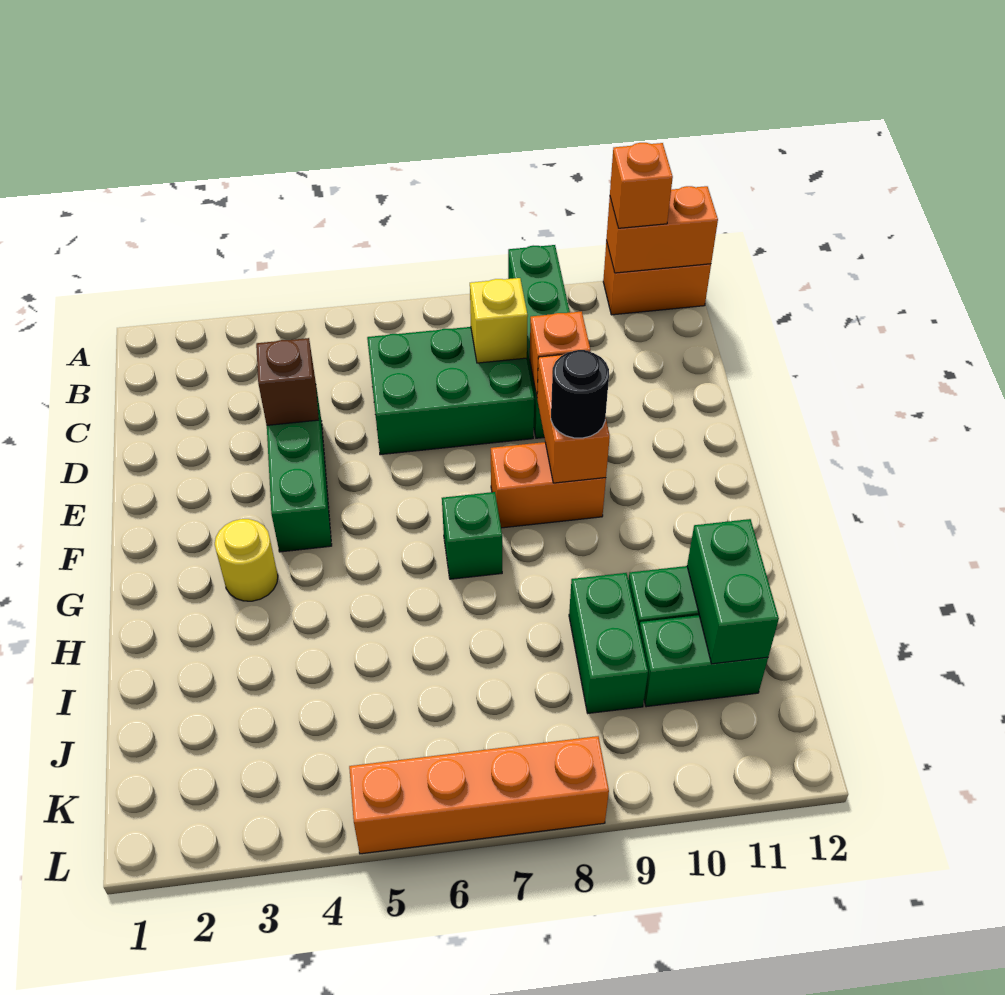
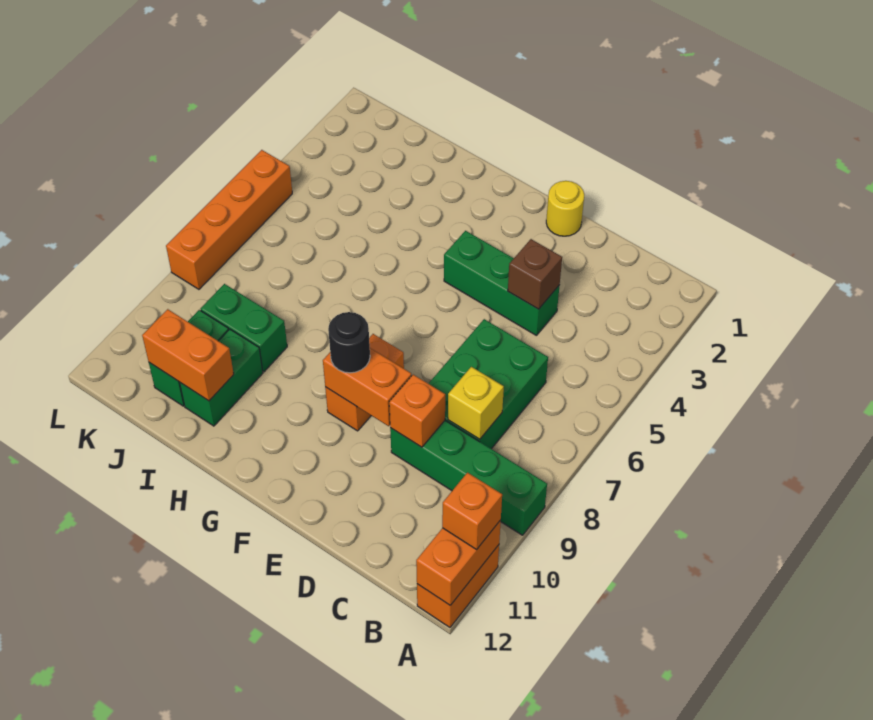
yellow round brick G3 level 1 -> yellow round brick E1 level 1
green brick G7 level 1 -> none
green brick I11:J11 level 2 -> orange brick I11:J11 level 2

